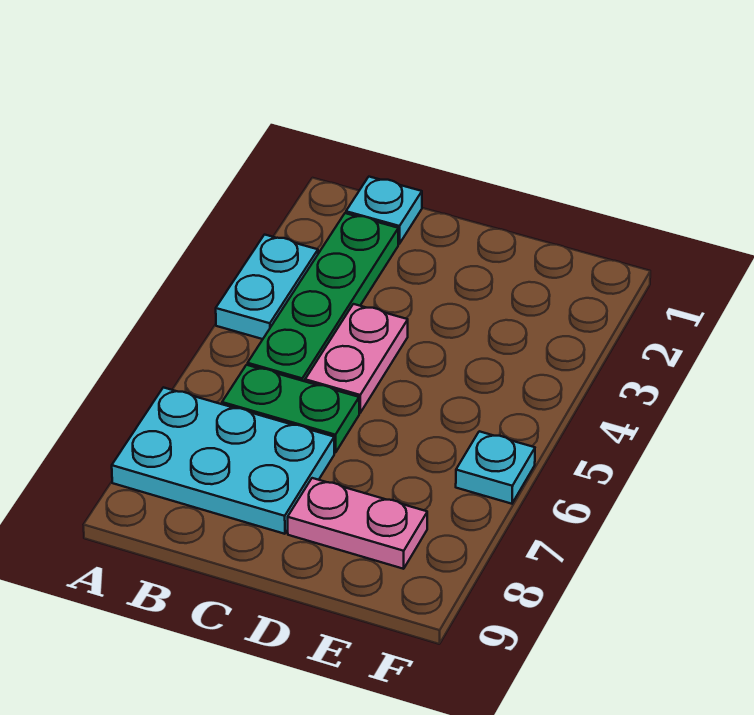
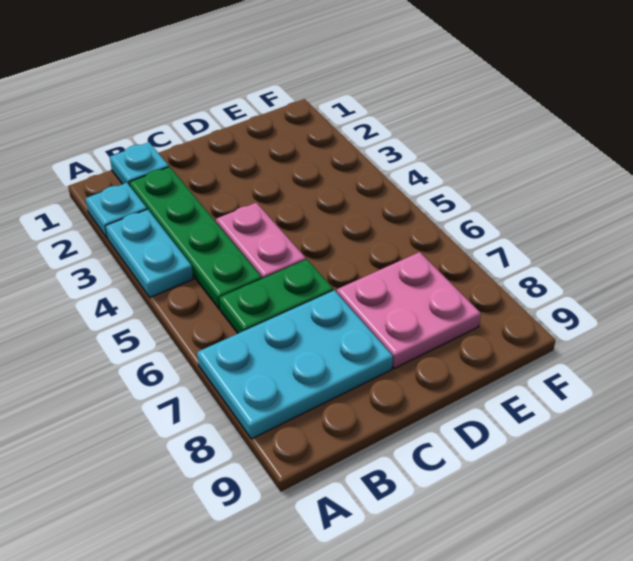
pink plate D8:E8 level 1 -> pink plate D7:E8 level 1
cyan plate F6 level 1 -> cyan plate A2 level 1

